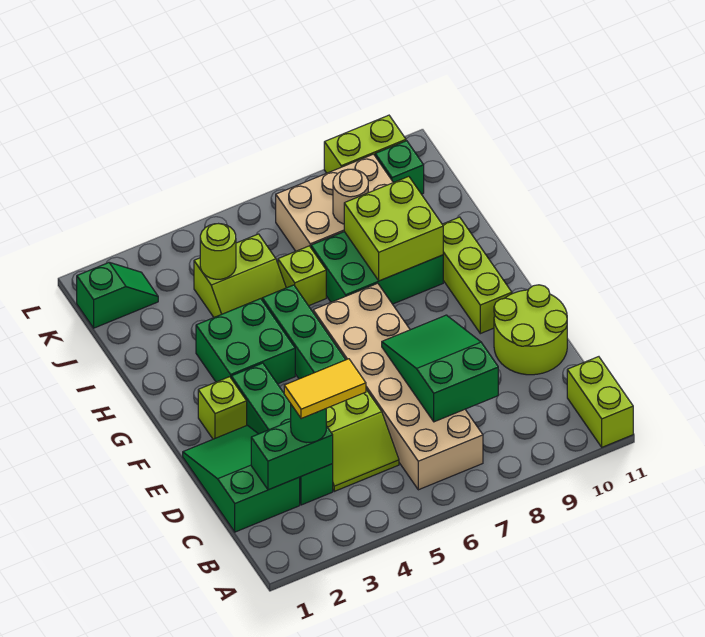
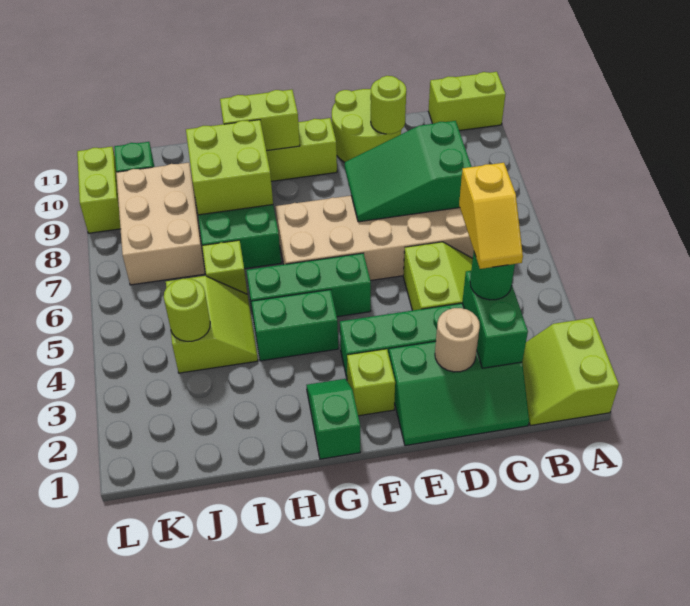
none -> lime slope A1:B2 level 1 top A
green slope C1:E2 level 1 top C -> green slope C1:E2 level 1 top 2
yellow tile C3:C4 level 4 -> yellow slope C3:C4 level 4 top 4
none -> lime round brick D10 level 2
green brick G3:H4 level 1 -> green brick G4:H4 level 1
none -> lime brick G10:H10 level 2
tan round brick J8 level 2 -> tan round brick D2 level 2
green slope K1:K2 level 1 top 1 -> green slope G1:G2 level 1 top 1

